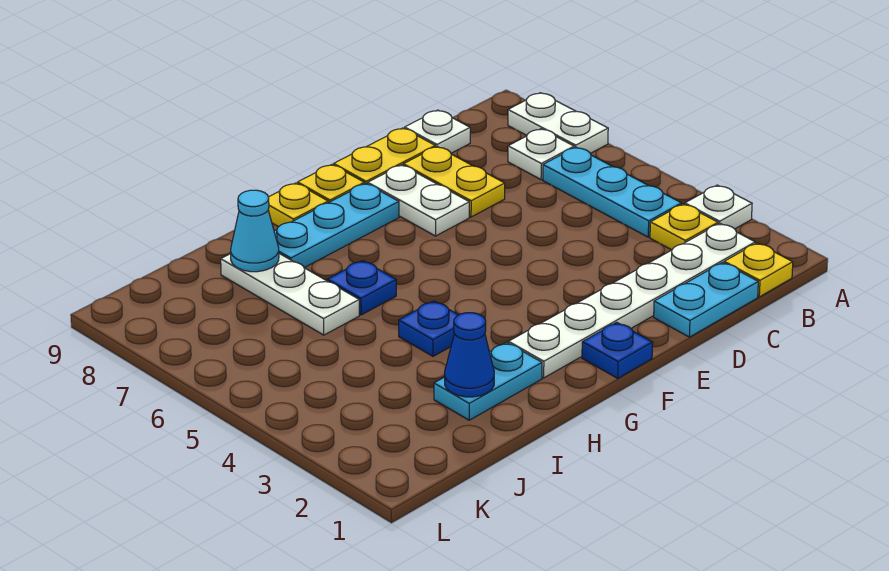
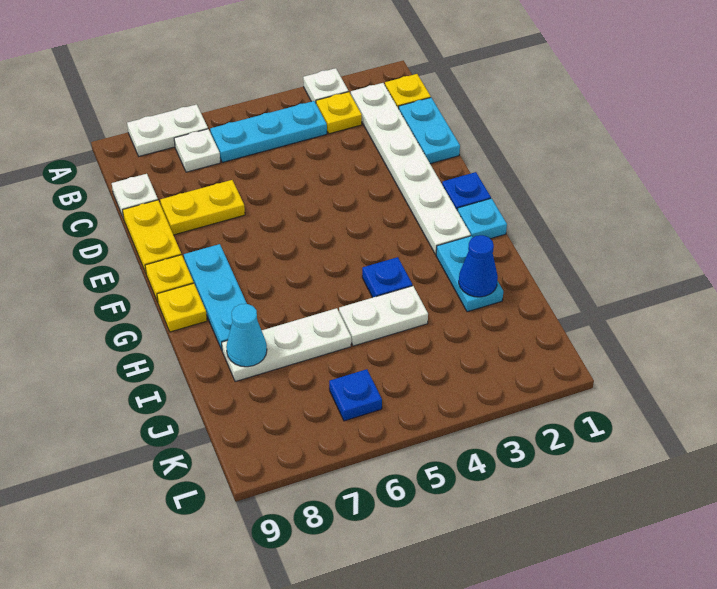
white plate E7:E8 level 1 -> white plate I4:I5 level 1
none -> cyan plate G1 level 1
blue plate H6 level 1 -> blue plate K6 level 1

